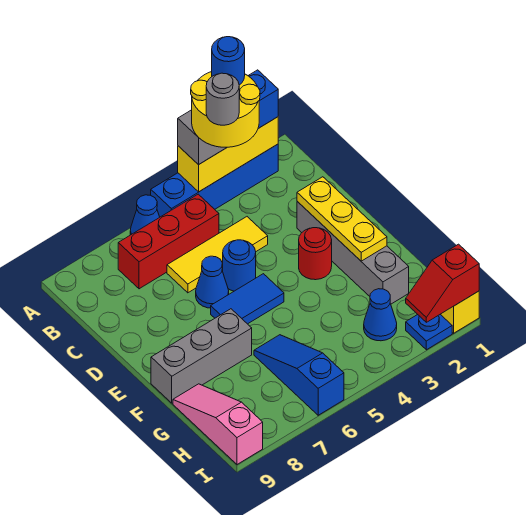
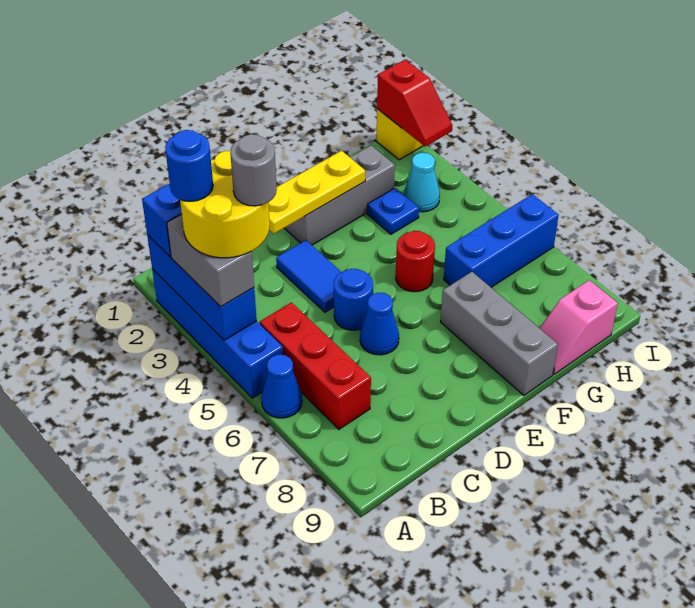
yellow brick A2:A4 level 2 -> blue brick A2:A4 level 2
yellow tile C4:C6 level 1 -> none
grey brick D2:G2 level 1 -> grey brick E2:G2 level 1
red round brick E3 level 1 -> red round brick F5 level 1
blue tile E5:E6 level 1 -> blue tile D3:D4 level 1
blue slope G6:I6 level 1 top I -> blue brick G6:I6 level 1
pink slope G9:I9 level 1 top I -> pink slope G9:H9 level 1 top H
blue cone H3 level 1 -> cyan cone H3 level 1
blue plate I2 level 1 -> blue plate G3 level 1

